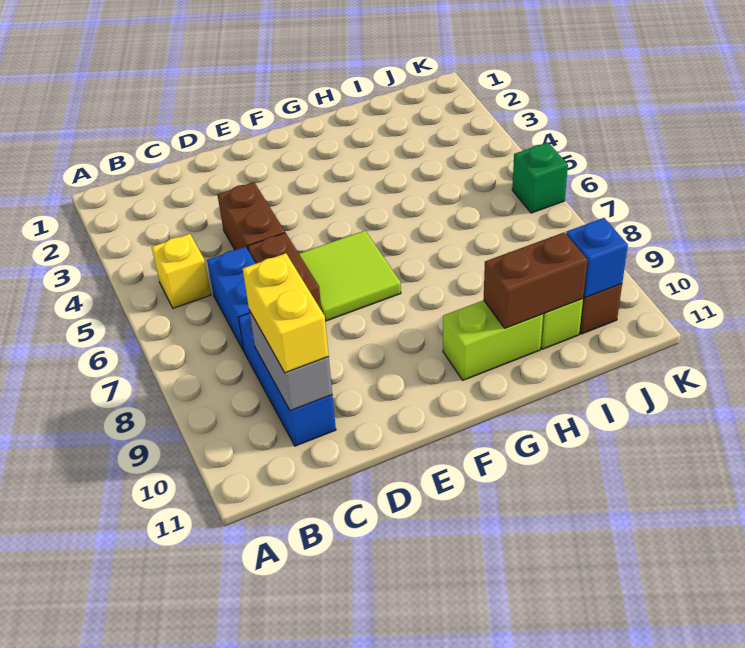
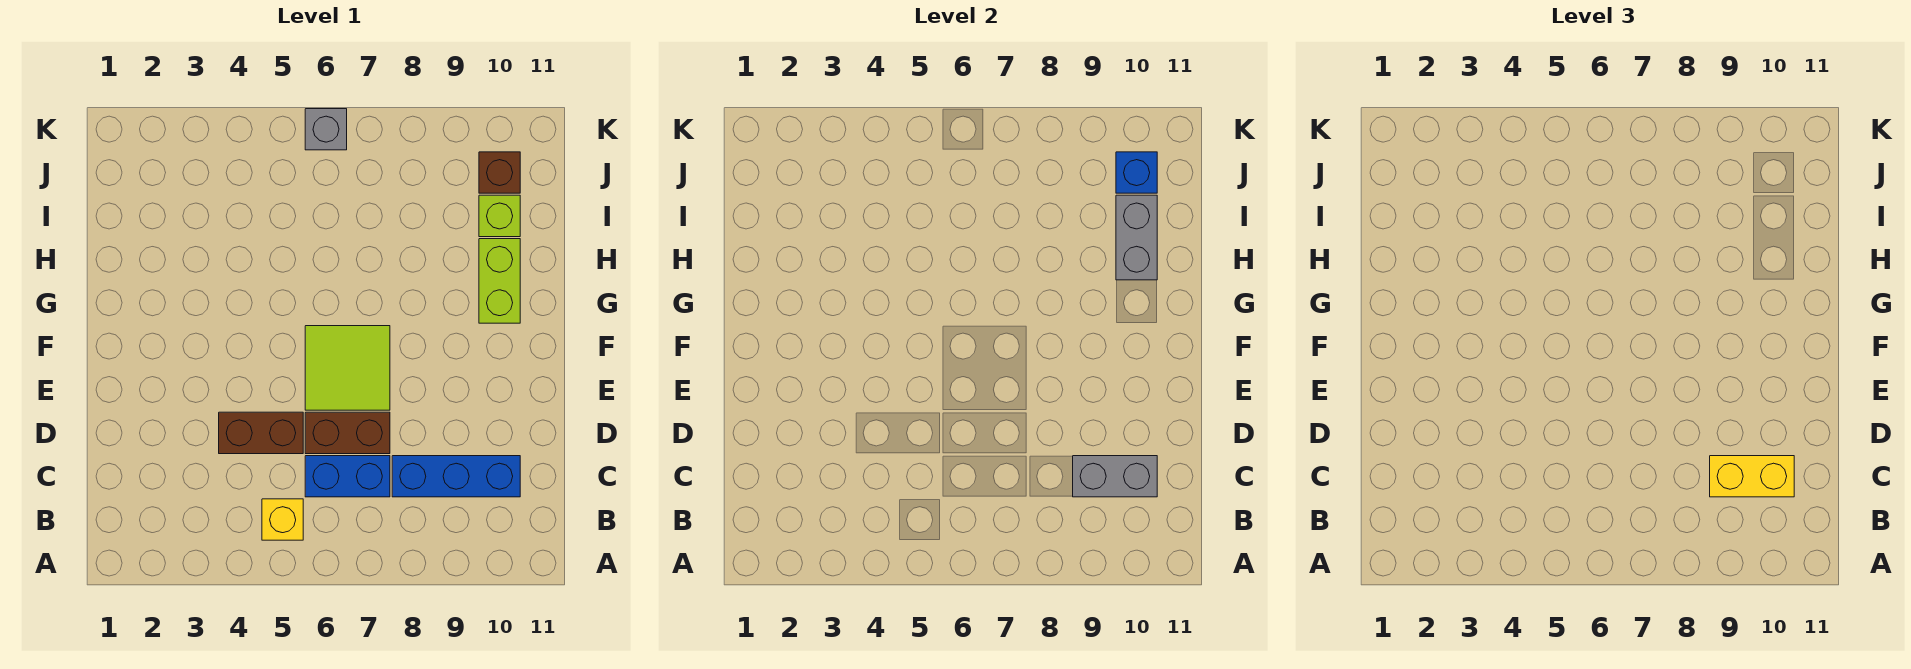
brown brick H10:I10 level 2 -> grey brick H10:I10 level 2
green brick K6 level 1 -> grey brick K6 level 1

